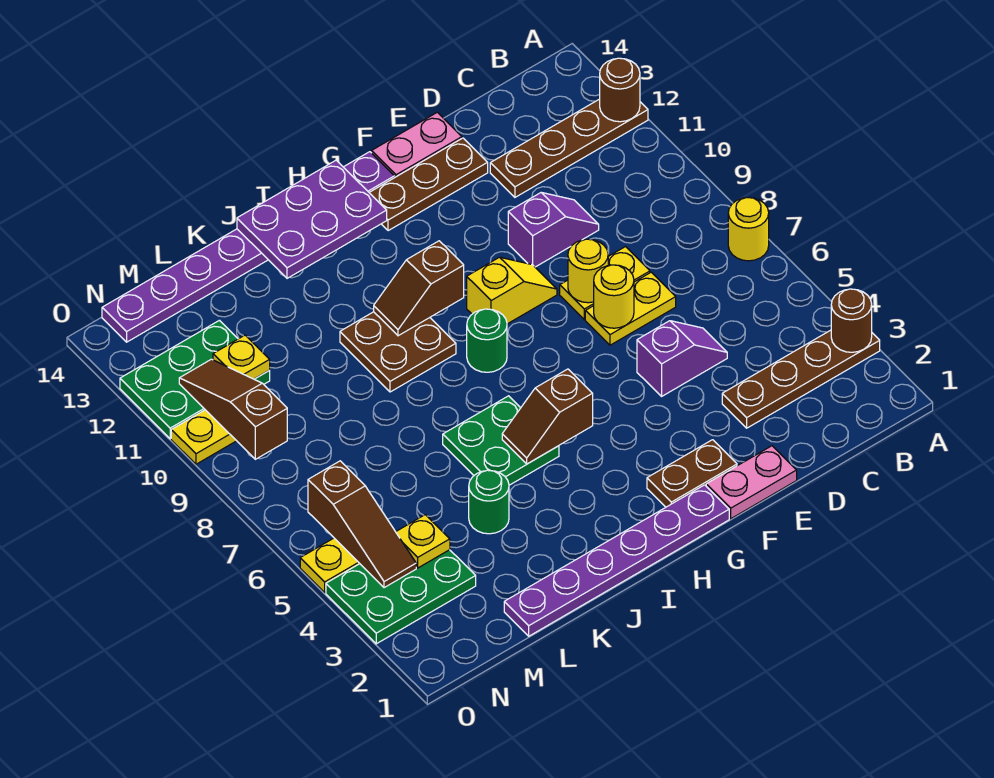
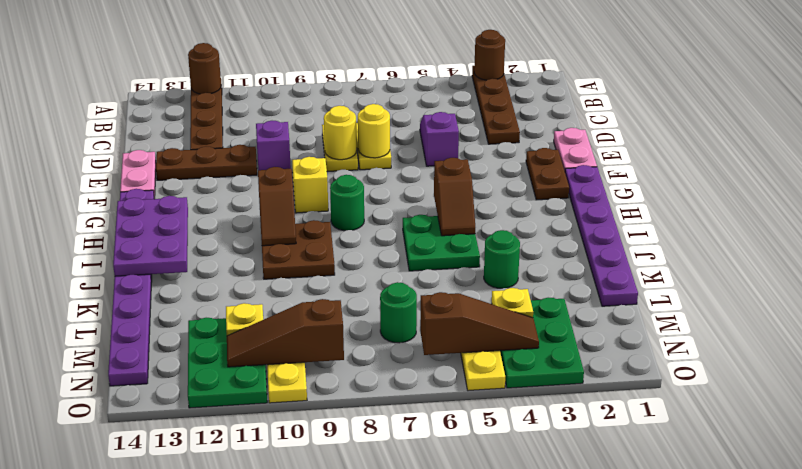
yellow round brick A7 level 1 -> none
brown plate E13:G13 level 1 -> brown plate E11:E13 level 1
none -> green round brick M7 level 1

